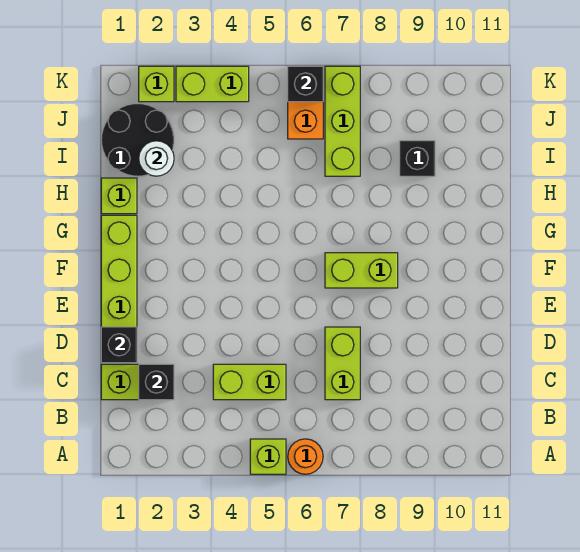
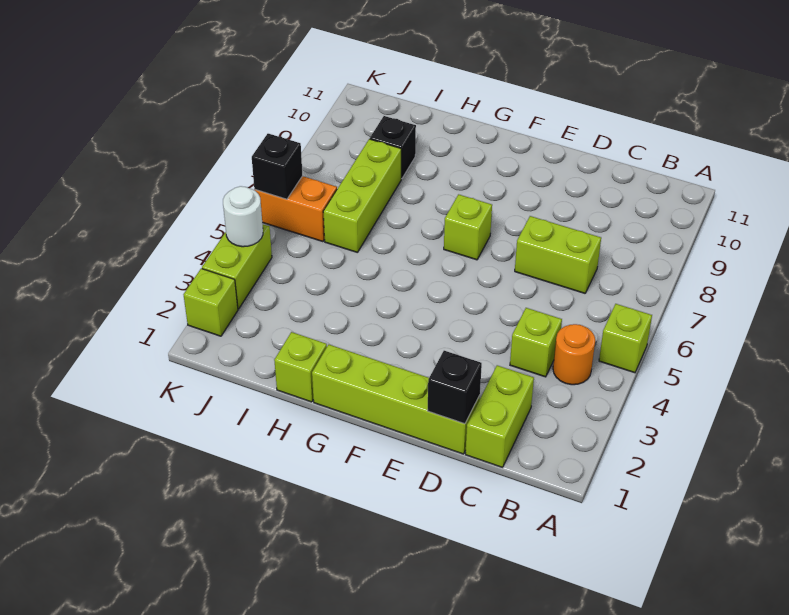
orange round brick A6 level 1 -> orange round brick B4 level 1
black brick C2 level 2 -> none
lime brick C4:C5 level 1 -> lime brick C4 level 1
lime brick F7:F8 level 1 -> lime brick F7 level 1
black round brick I1:J2 level 1 -> none
white round brick I2 level 2 -> white round brick K4 level 2
lime brick I7:K7 level 1 -> lime brick I6:I8 level 1

